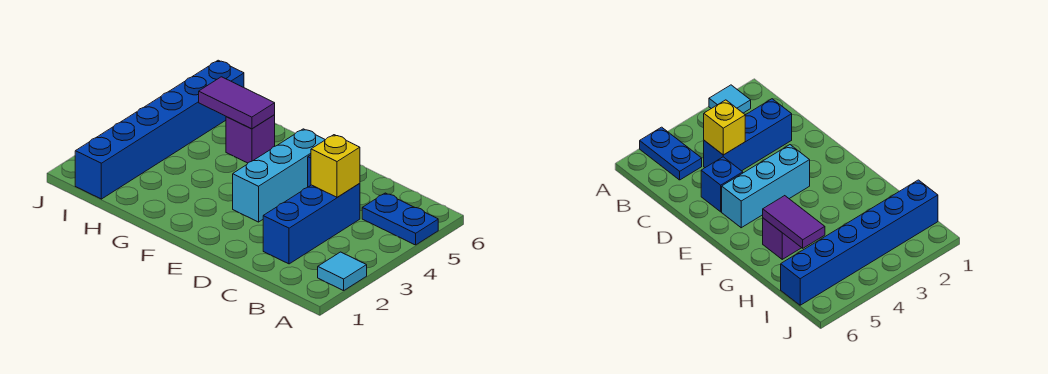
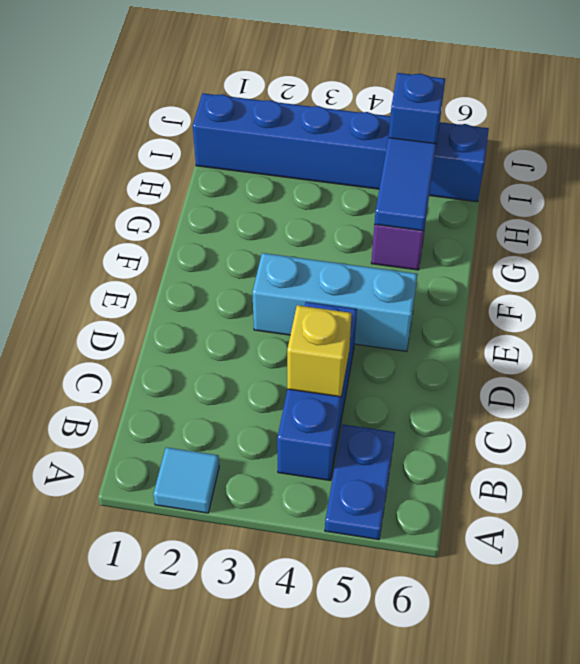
blue brick C2:C4 level 1 -> blue brick B4:D4 level 1
blue brick D5 level 1 -> blue brick I5 level 2
purple tile G5:H5 level 2 -> blue tile G5:H5 level 2

